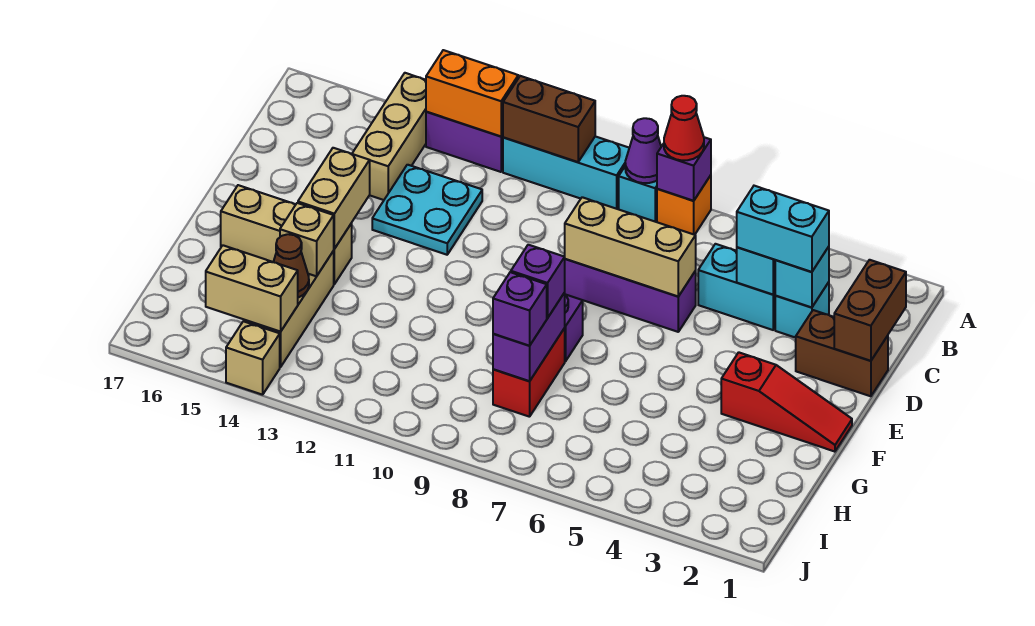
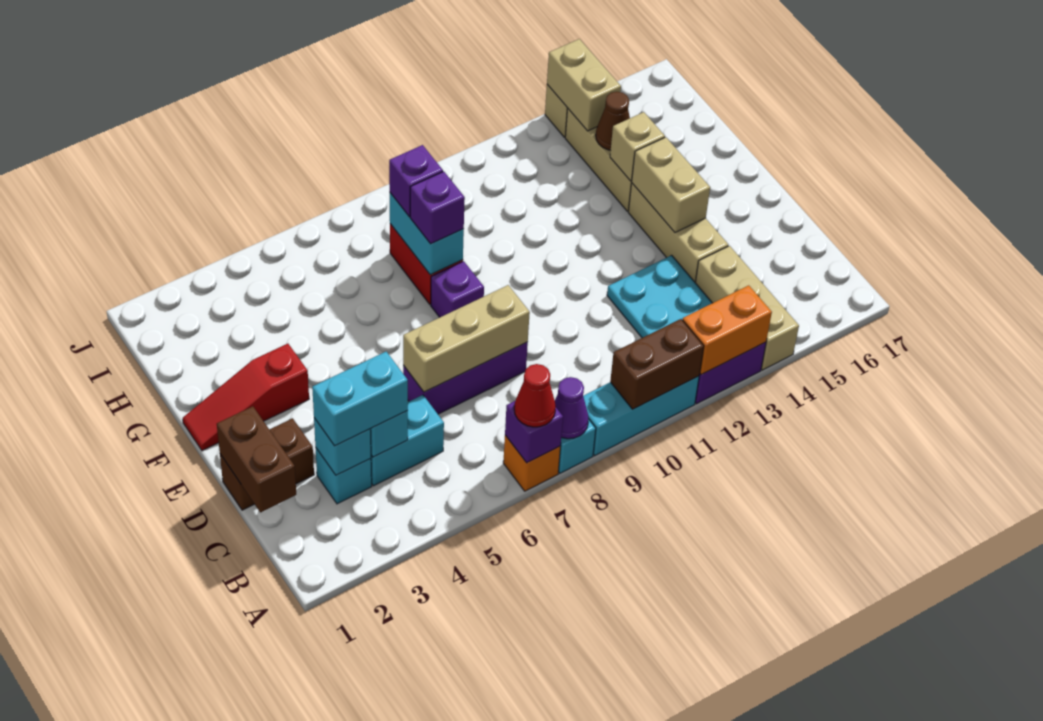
tan brick F14:F16 level 1 -> tan brick D14:F14 level 1
purple brick G8:H8 level 2 -> cyan brick G8:H8 level 2
tan brick I14:I15 level 2 -> tan brick I14:J14 level 2

